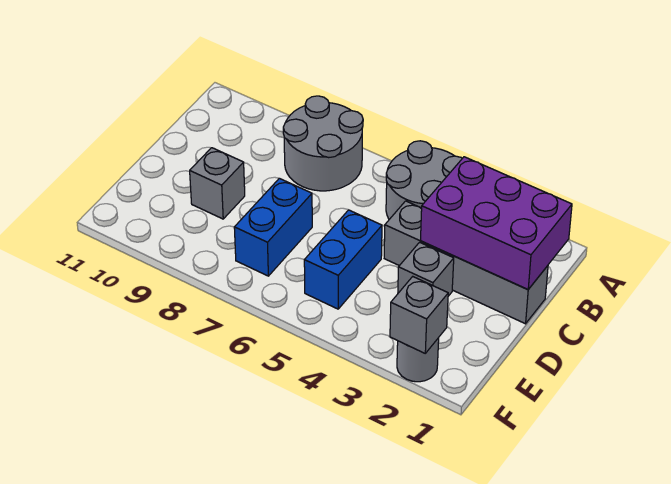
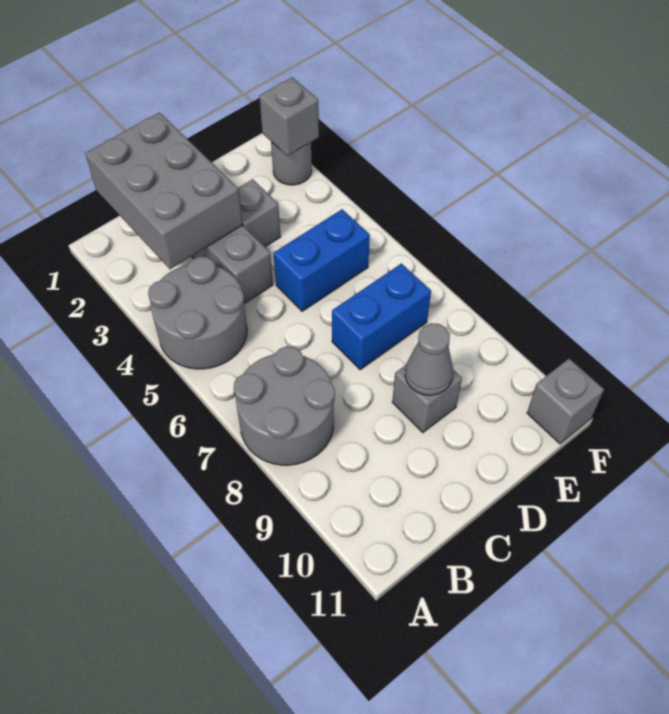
purple brick B1:C3 level 2 -> grey brick B1:C3 level 2
none -> grey cone D9 level 2
none -> grey brick F11 level 1

